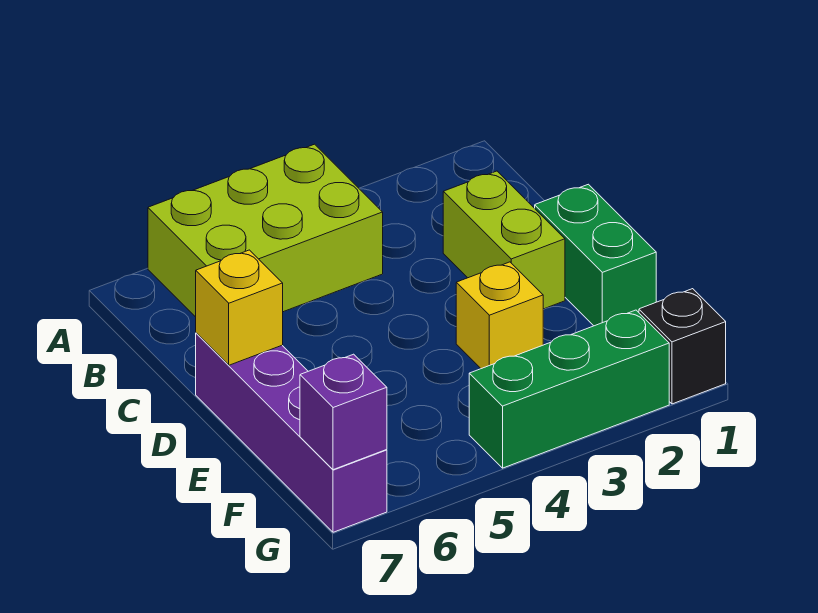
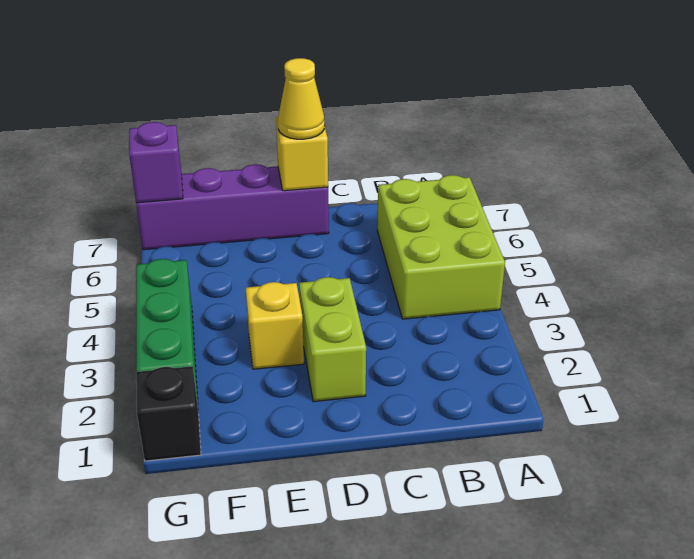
lime brick C2:D2 level 1 -> lime brick D2:D3 level 1
green brick D1:E1 level 1 -> none
none -> yellow cone D7 level 3

